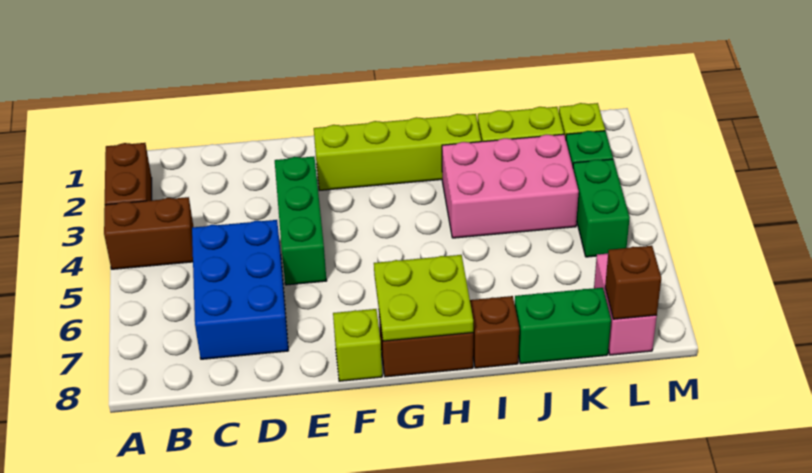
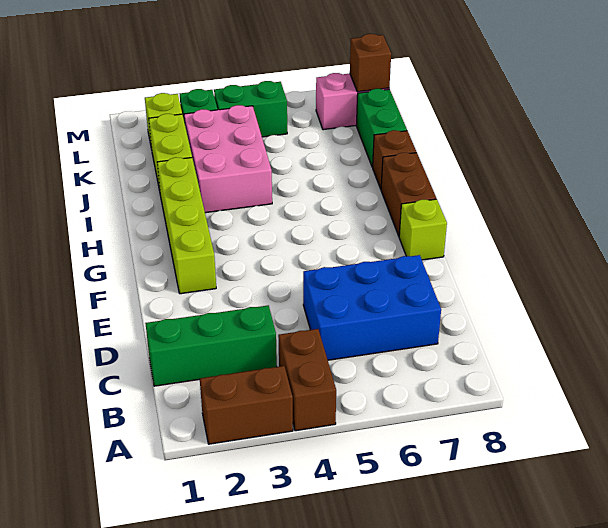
green brick E3:E5 level 1 -> green brick C1:C3 level 1
lime plate G7:H8 level 2 -> none

